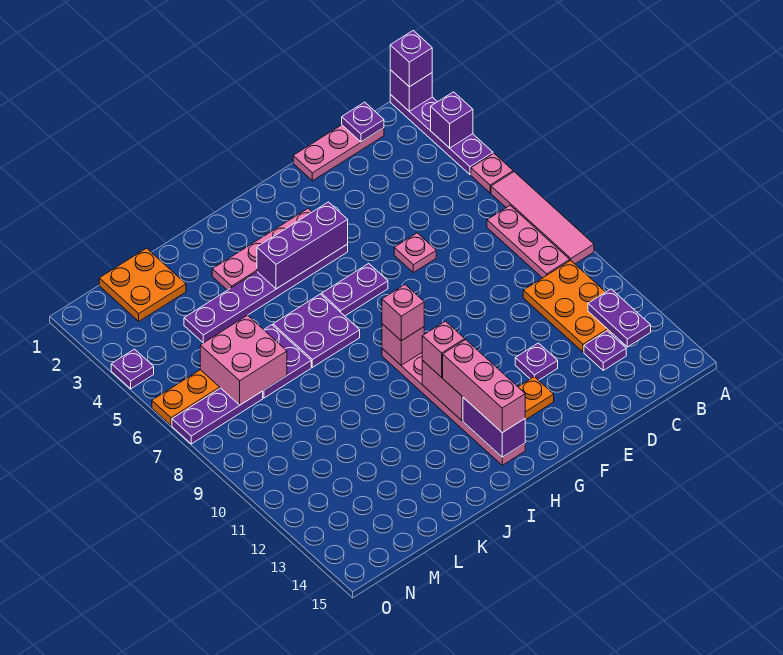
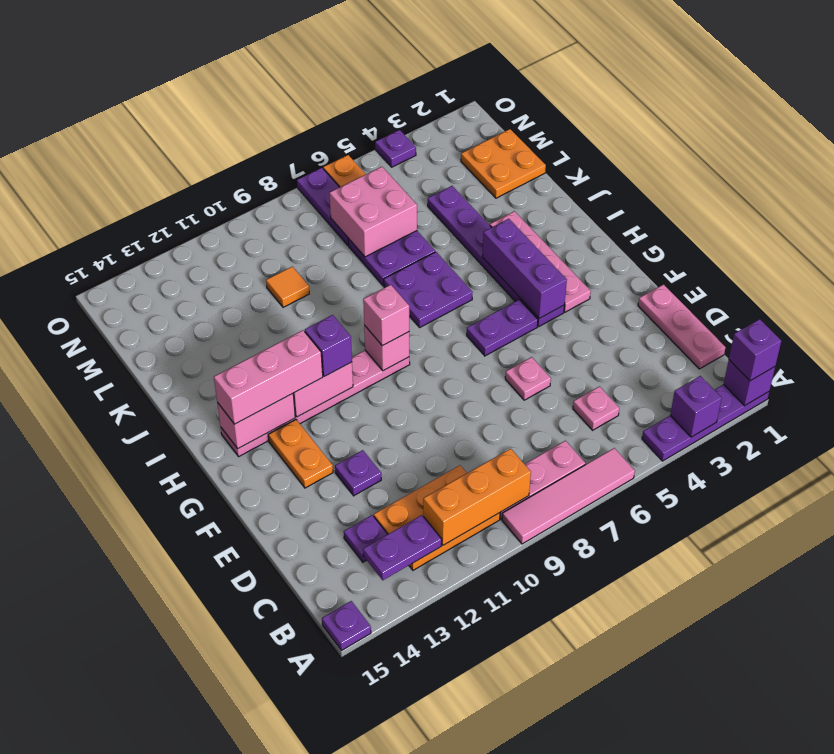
pink plate A5 level 1 -> pink plate C5 level 1
none -> orange brick B9:B11 level 2
purple plate C1 level 2 -> purple plate A15 level 1
purple plate G6:H6 level 1 -> purple plate G5:G6 level 1
pink brick H11 level 3 -> purple brick H11 level 3
purple brick H13:H14 level 2 -> pink brick H13:H14 level 2
none -> orange tile L10 level 1

